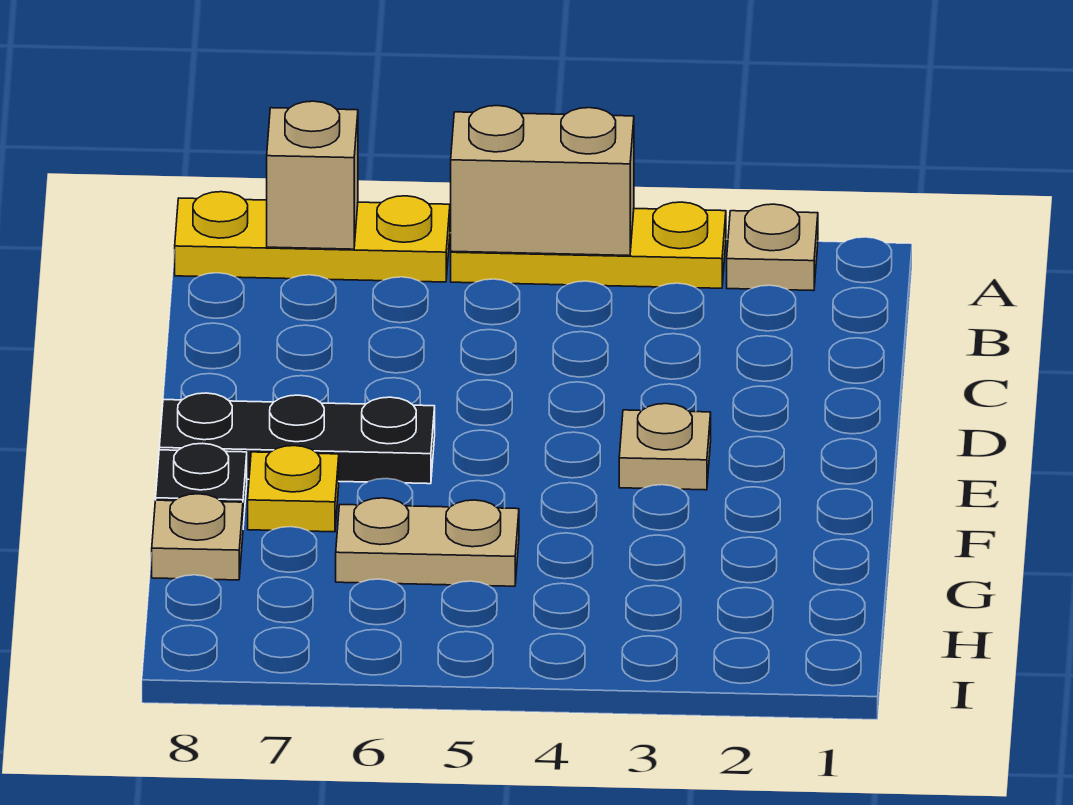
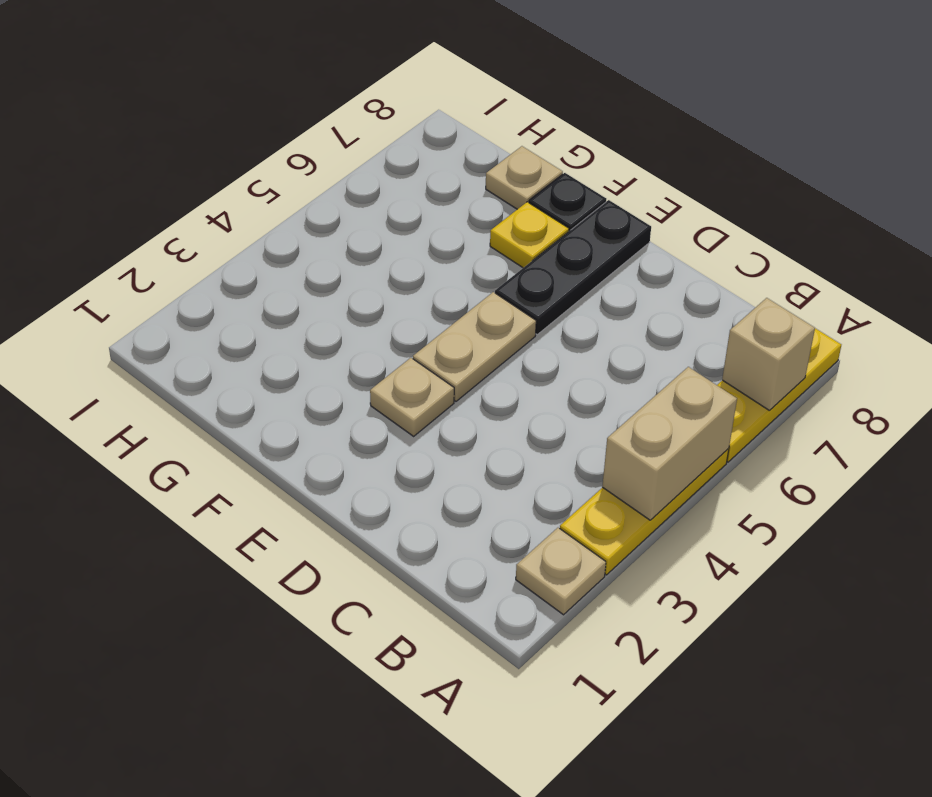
tan plate G5:G6 level 1 -> tan plate E4:E5 level 1

